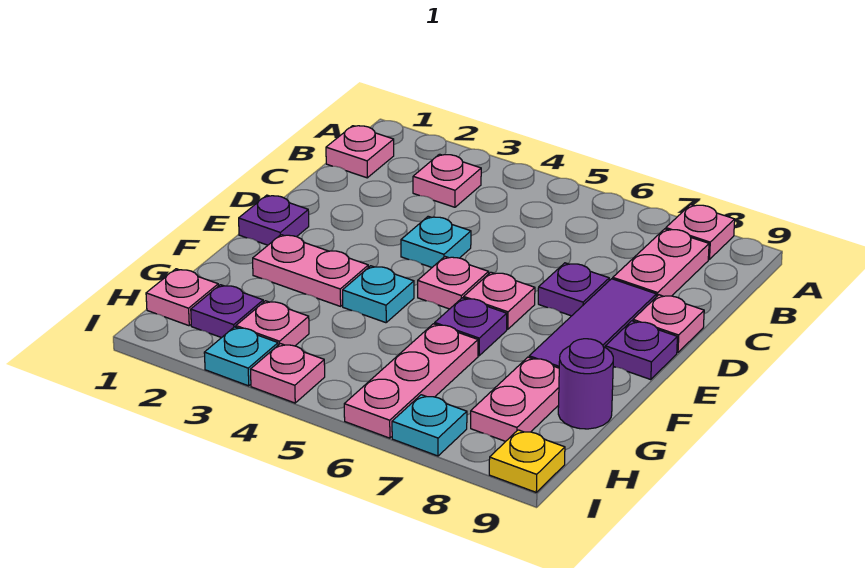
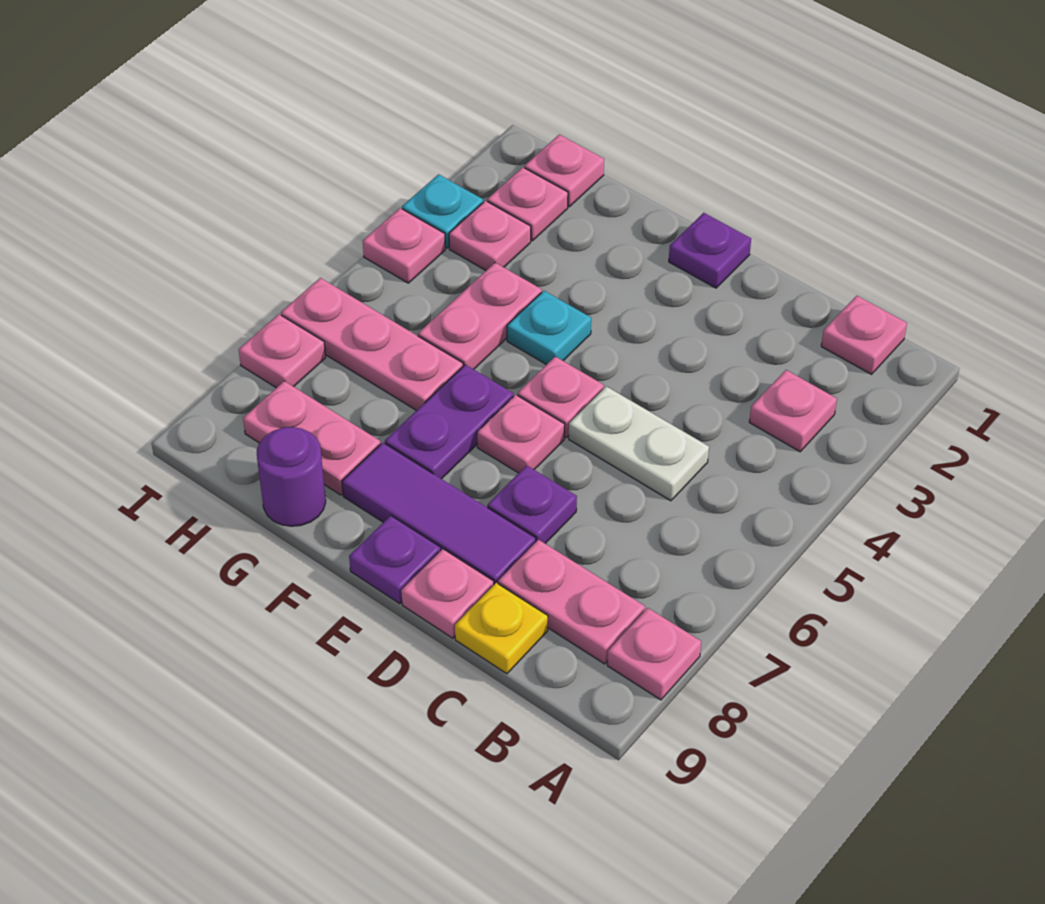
none -> white plate C5:D5 level 1
cyan plate D4 level 1 -> none
pink plate F2:F3 level 1 -> pink plate G4:G5 level 1
purple plate F6 level 1 -> purple plate F6:F7 level 1
purple plate H2 level 1 -> pink plate H2 level 1
cyan plate I7 level 1 -> pink plate I7 level 1
yellow plate I9 level 1 -> yellow plate C9 level 1

